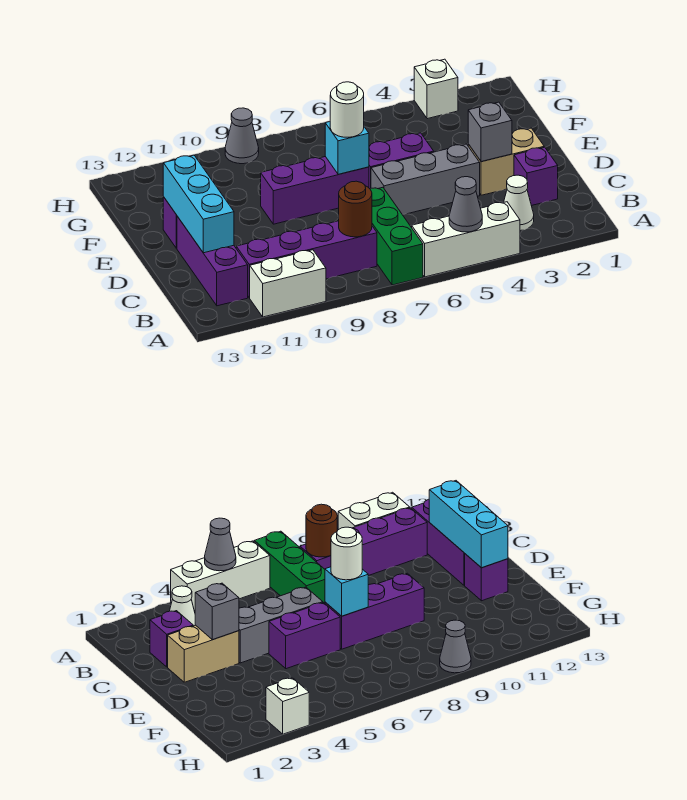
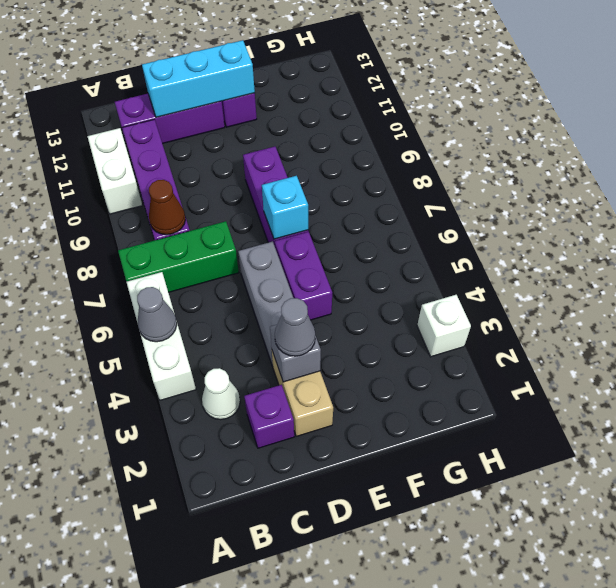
brown round brick B8 level 2 -> brown cone B8 level 2
white round brick E7 level 3 -> none
grey cone H9 level 1 -> grey cone D3 level 3

